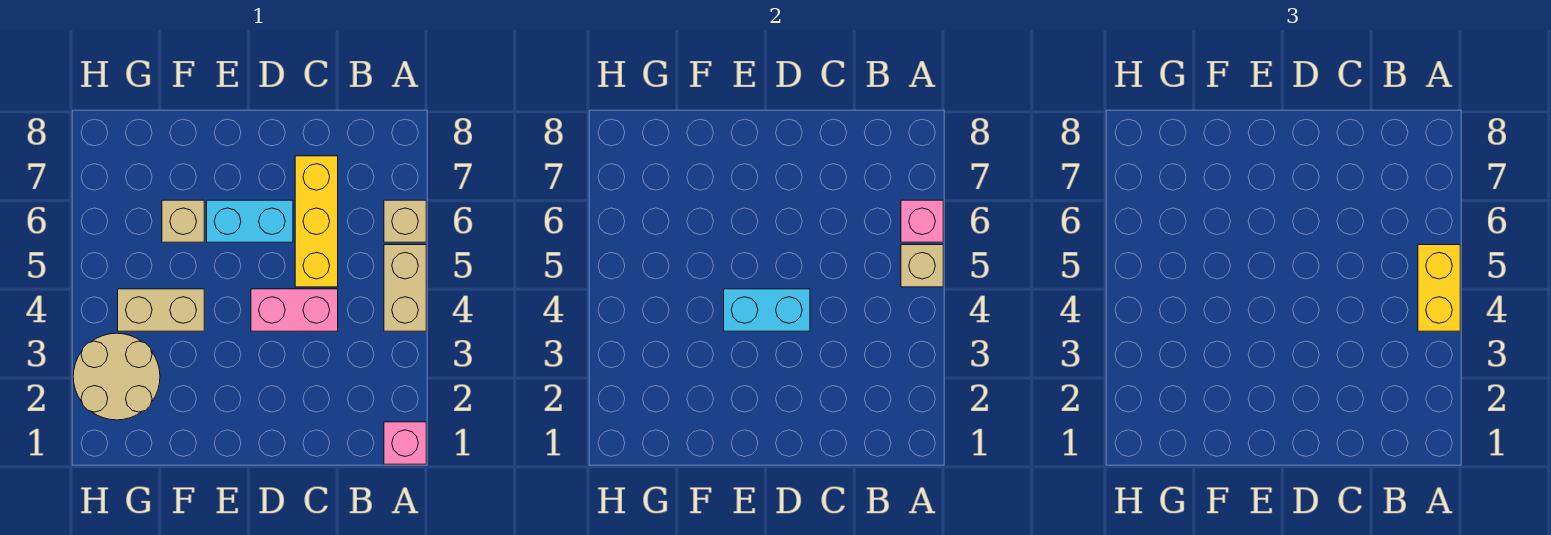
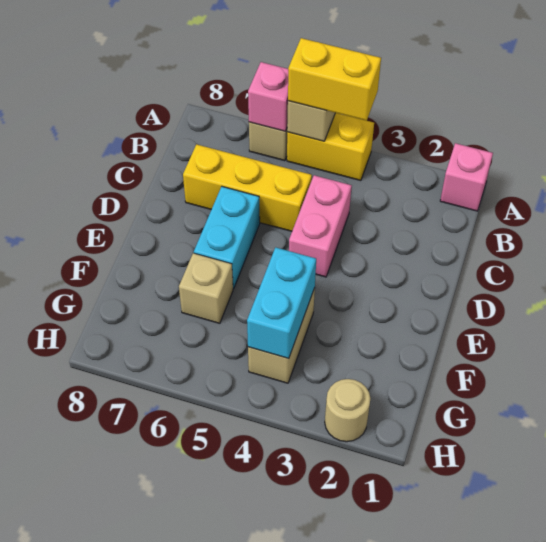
tan brick A4:A5 level 1 -> yellow brick A4:A5 level 1
cyan brick D4:E4 level 2 -> cyan brick F4:G4 level 2
tan round brick G2:H3 level 1 -> tan round brick H2 level 1

